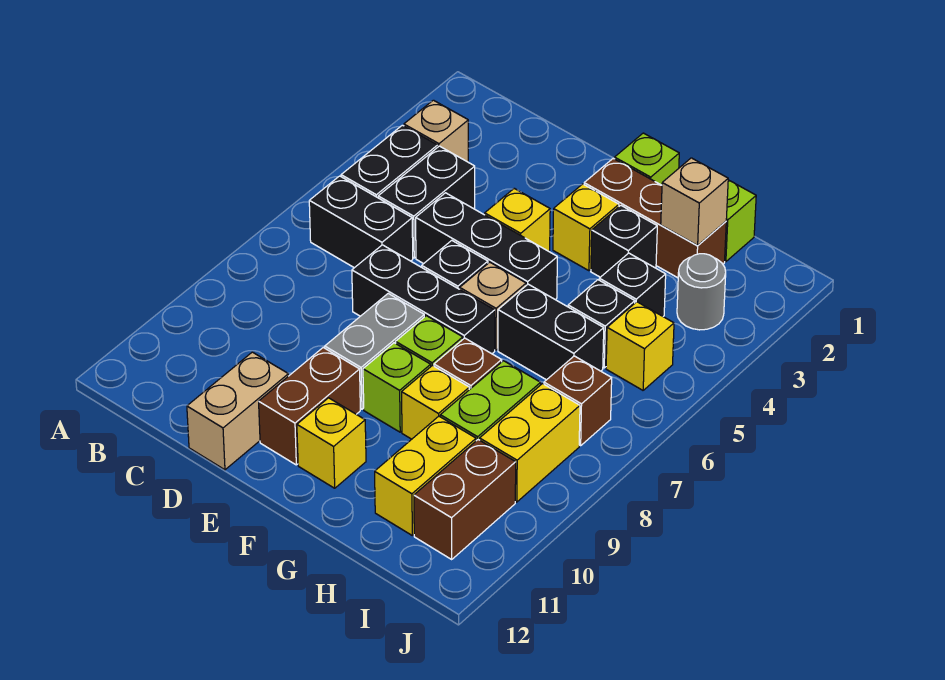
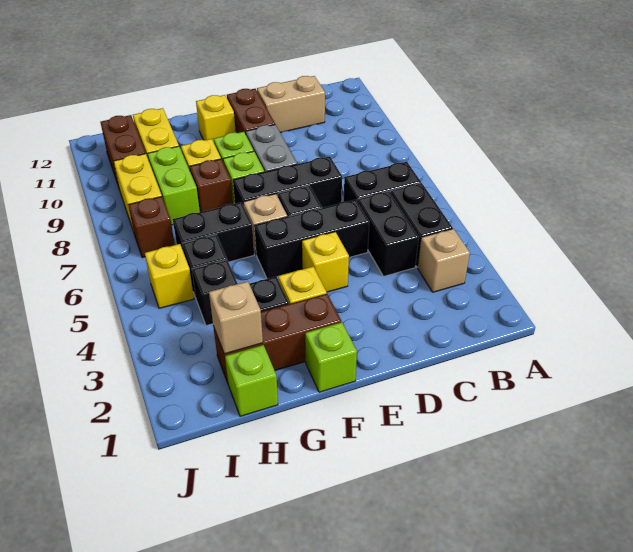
tan brick D11:D12 level 1 -> tan brick C11:D11 level 1
grey round brick I3 level 1 -> none

